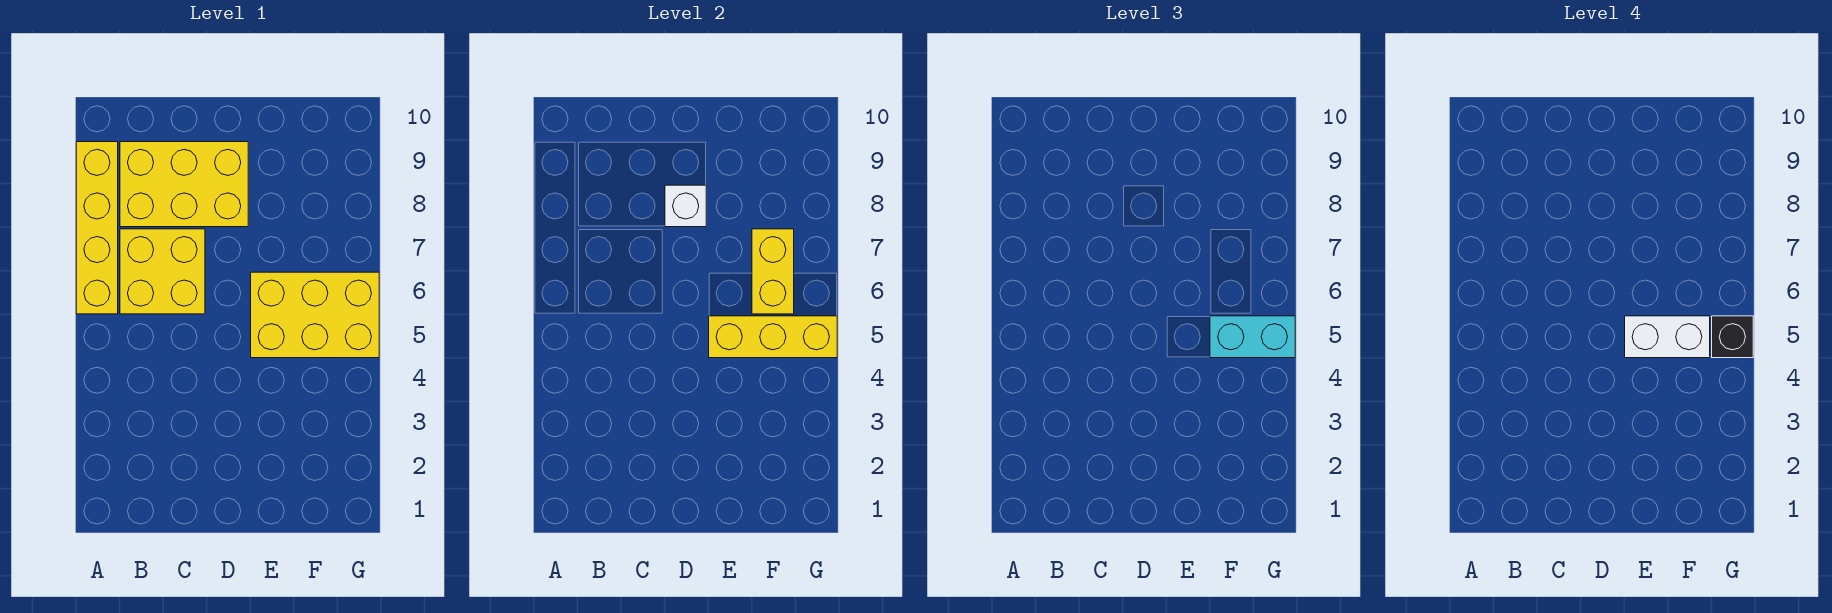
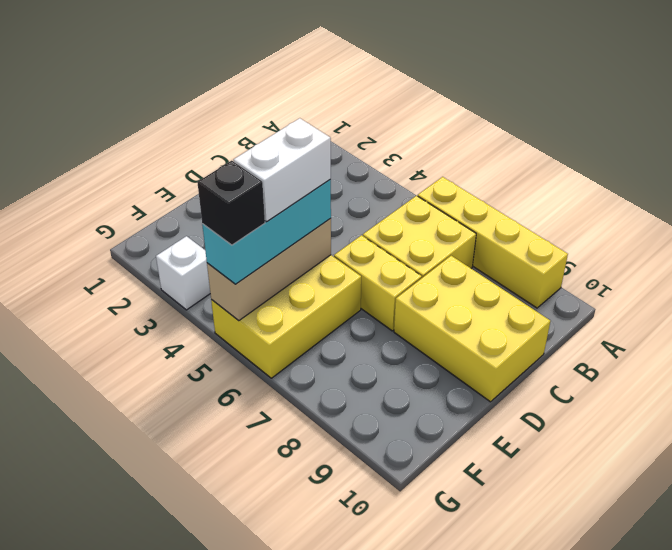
yellow brick B8:D9 level 1 -> yellow brick C8:D10 level 1
white brick D8 level 2 -> white brick G3 level 1
yellow brick E5:G5 level 2 -> tan brick E5:G5 level 2
cyan brick F5:G5 level 3 -> cyan brick E5:G5 level 3
yellow brick F6:F7 level 2 -> yellow brick D6:D7 level 1

